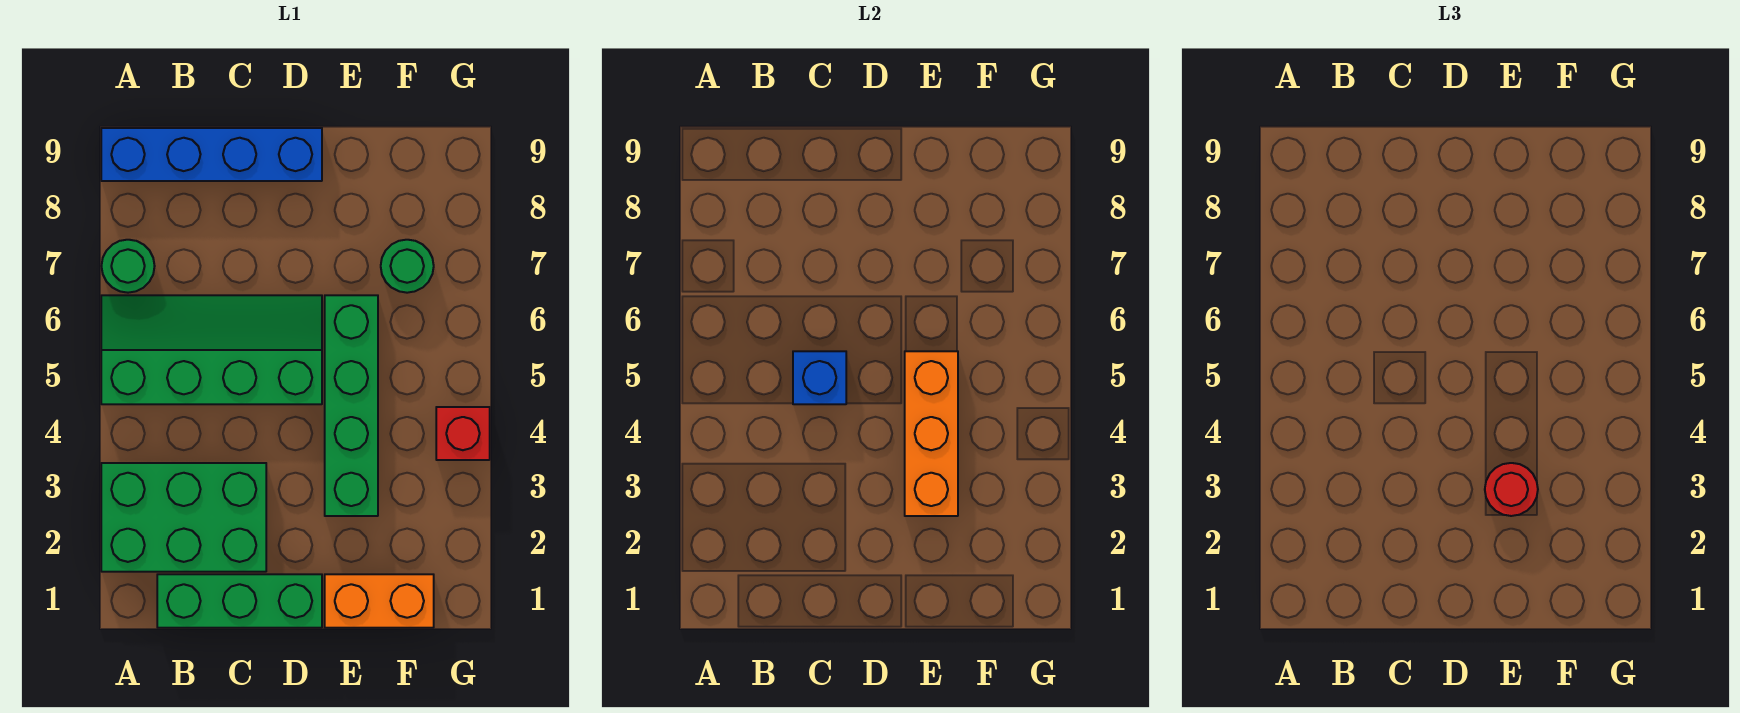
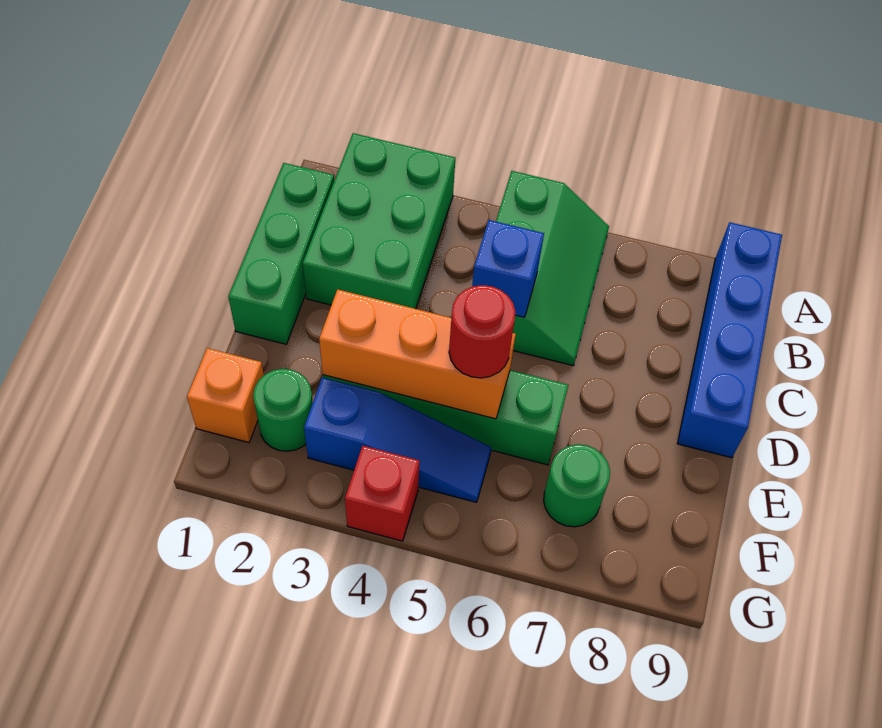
green slope A5:D6 level 1 top 5 -> green slope A5:C6 level 1 top 5
green round brick A7 level 1 -> green round brick F2 level 1
orange brick E1:F1 level 1 -> orange brick F1 level 1
red round brick E3 level 3 -> red round brick E5 level 3
none -> blue slope F3:F5 level 1 top 3

